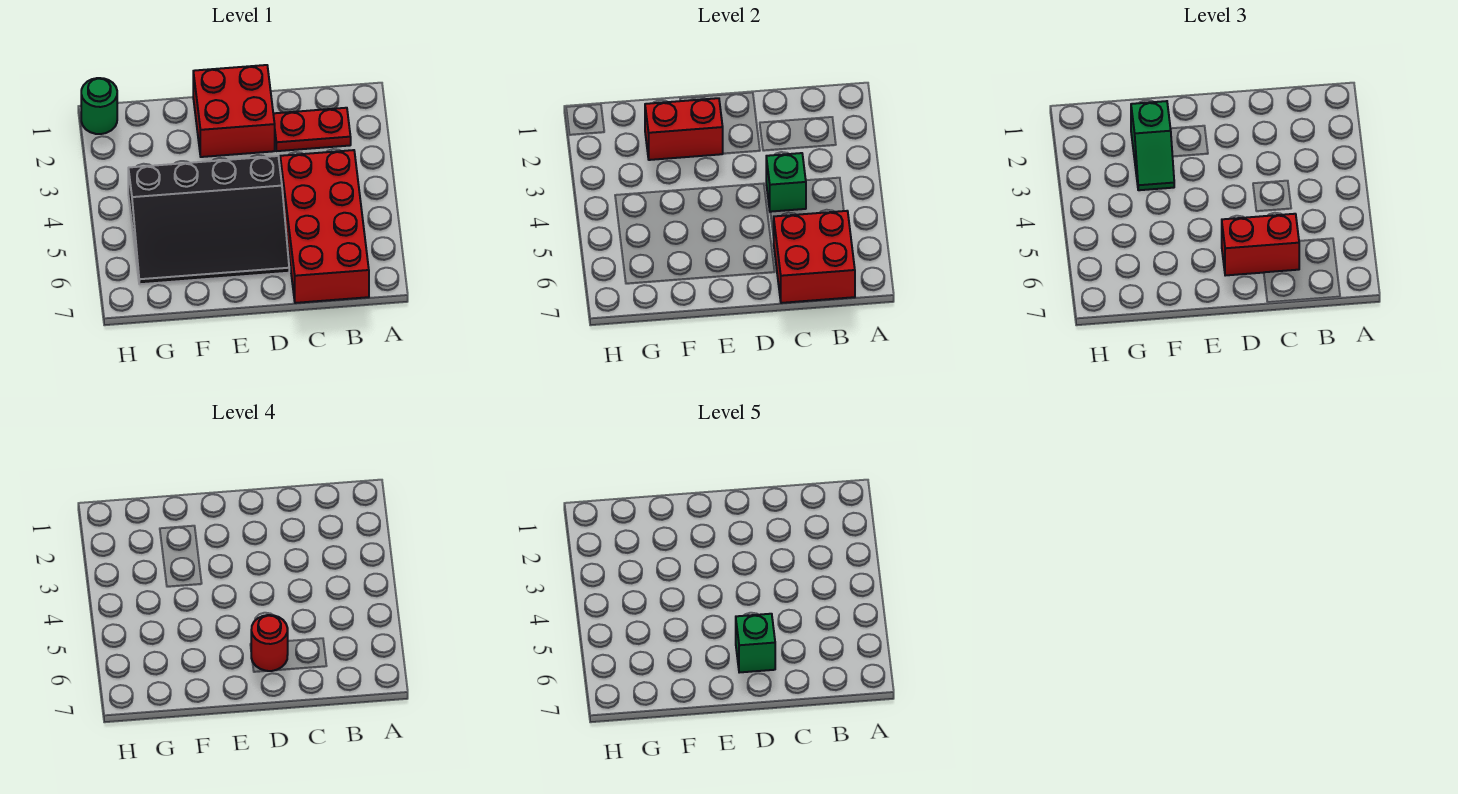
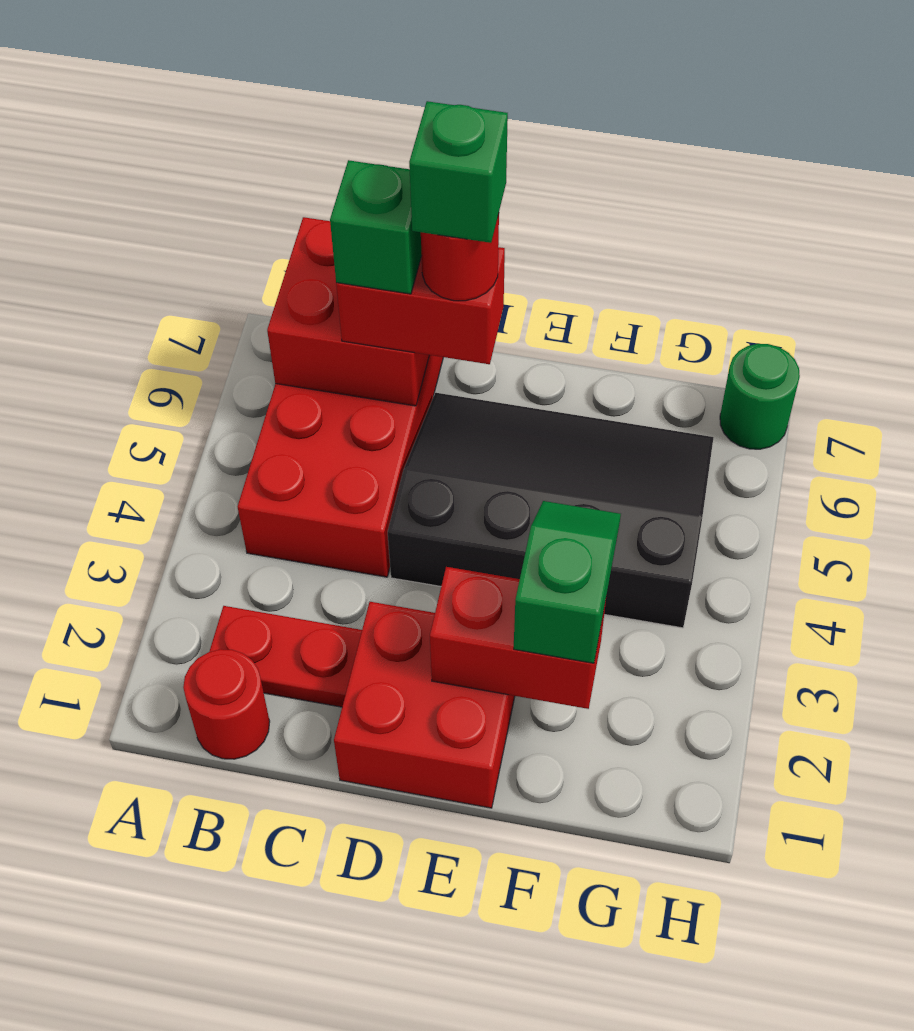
none -> red round brick B1 level 1
green brick C4 level 2 -> green brick C6 level 4
green round brick H1 level 1 -> green round brick H7 level 1

